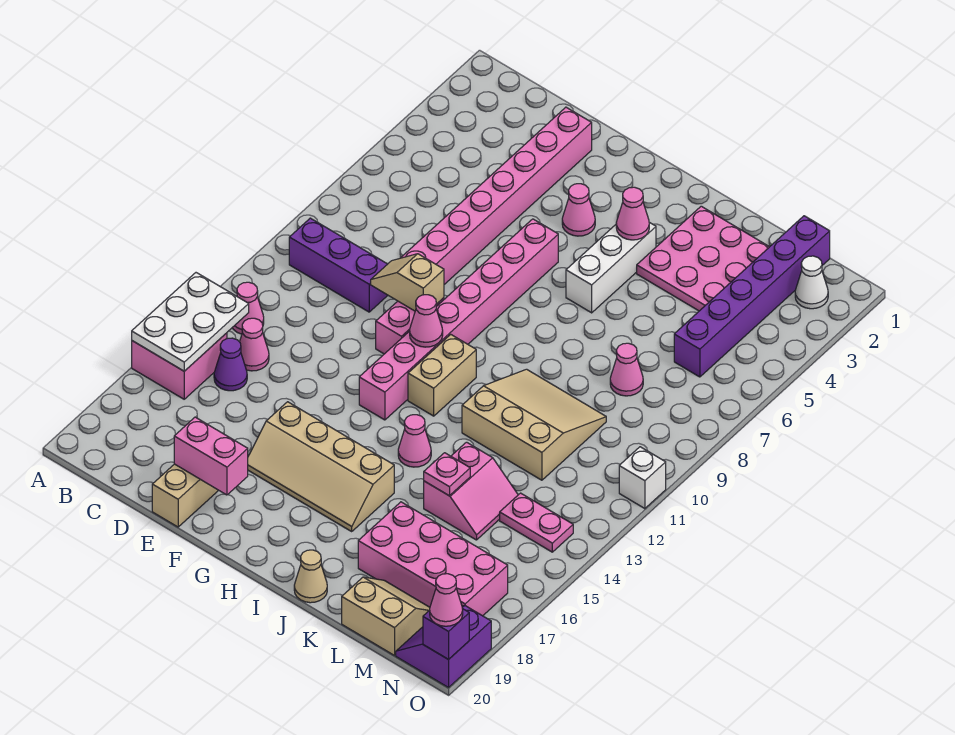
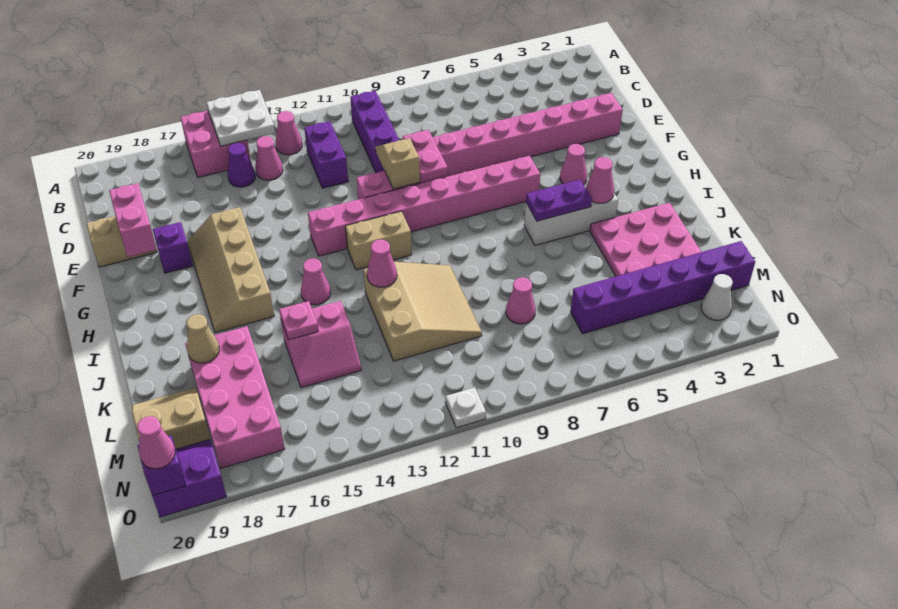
white plate A14:B16 level 2 -> white plate A14:B15 level 2
none -> purple brick C12:D12 level 1
none -> purple brick F18 level 1
pink cone G11 level 2 -> pink cone J12 level 2
none -> purple plate I5:I6 level 2
tan cone J20 level 1 -> tan cone K18 level 2
tan slope L19:M20 level 1 top 20 -> tan slope L19:M20 level 1 top M
pink plate M14:N14 level 1 -> pink plate E9:F9 level 2
white brick O11 level 1 -> white plate O11 level 1

